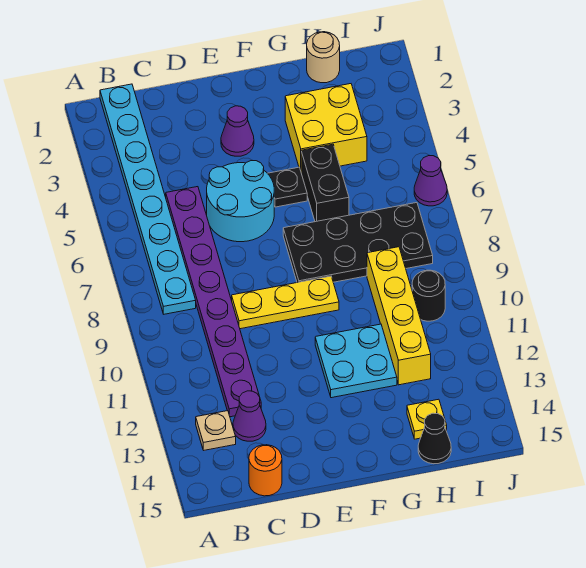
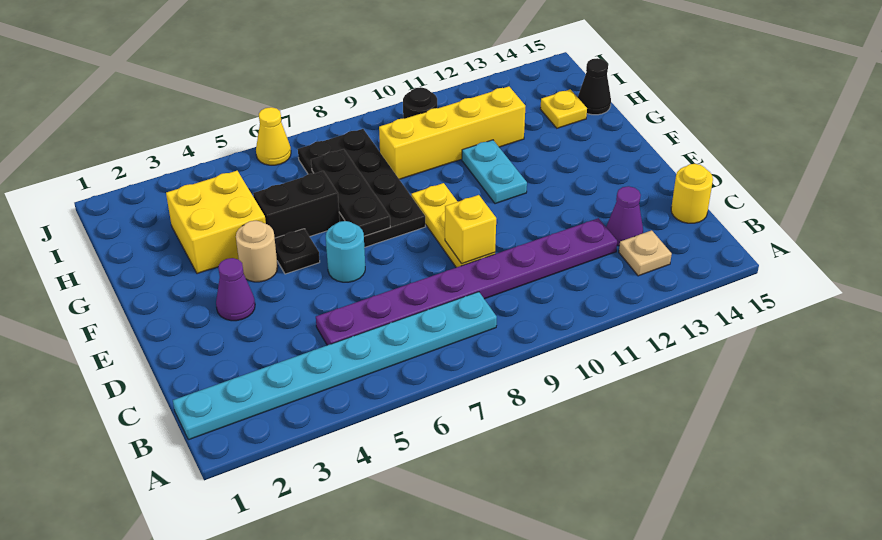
orange round brick C15 level 1 -> yellow round brick C15 level 1
cyan round brick D5:E6 level 1 -> cyan round brick E6 level 1
none -> yellow brick D9 level 2
none -> black plate F7:H7 level 2
cyan plate F11:G12 level 1 -> cyan plate F11:G11 level 1
tan round brick H1 level 1 -> tan round brick F4 level 1
purple cone J6 level 1 -> yellow cone J6 level 1

